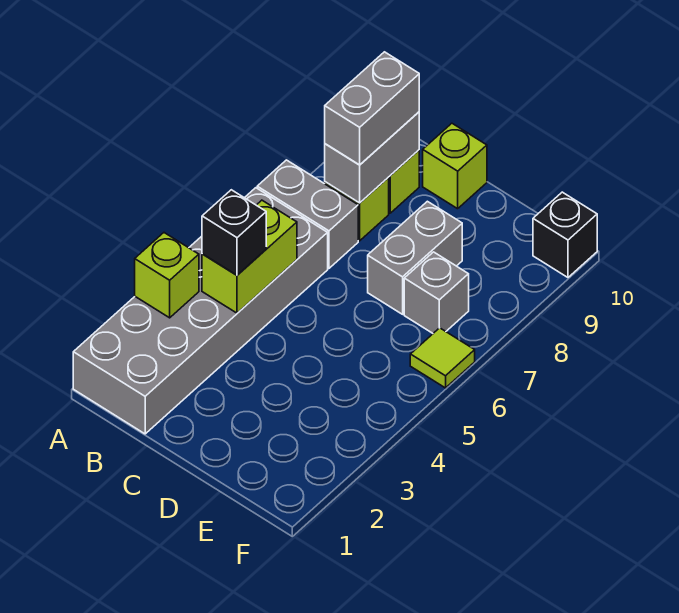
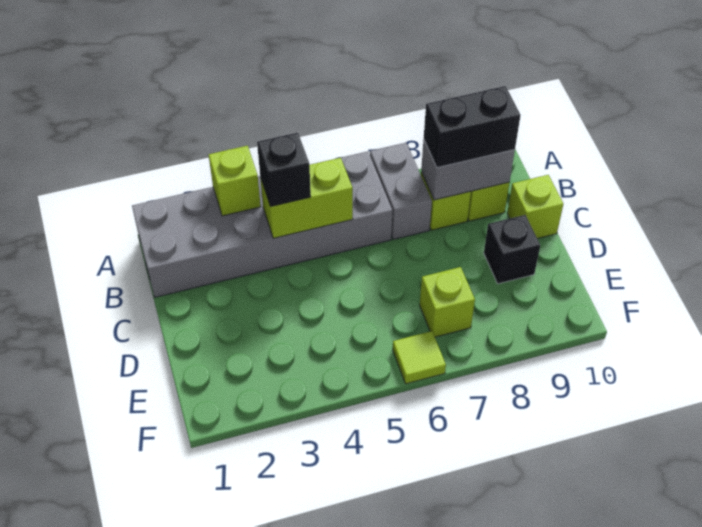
grey brick B8:B9 level 3 -> black brick B8:B9 level 3
grey brick D7:D8 level 1 -> none
grey brick E7 level 1 -> lime brick E7 level 1
black brick F10 level 1 -> black brick D9 level 1

